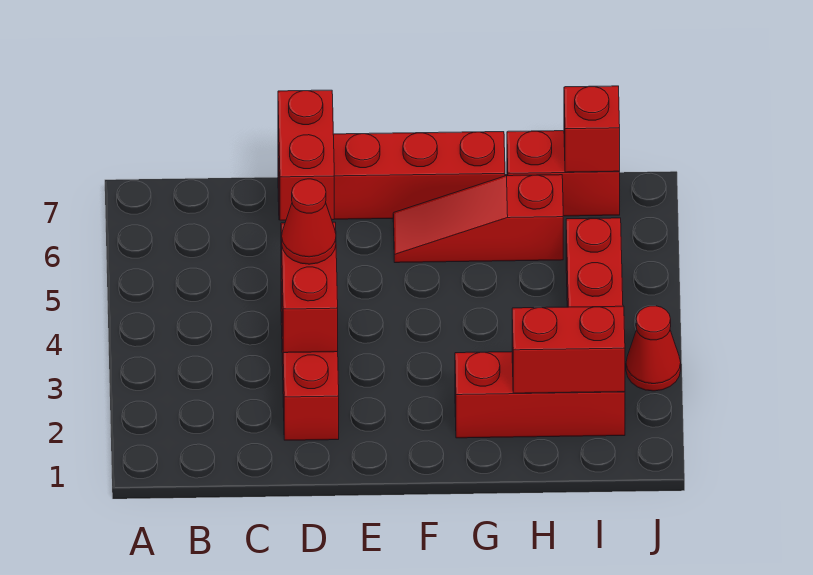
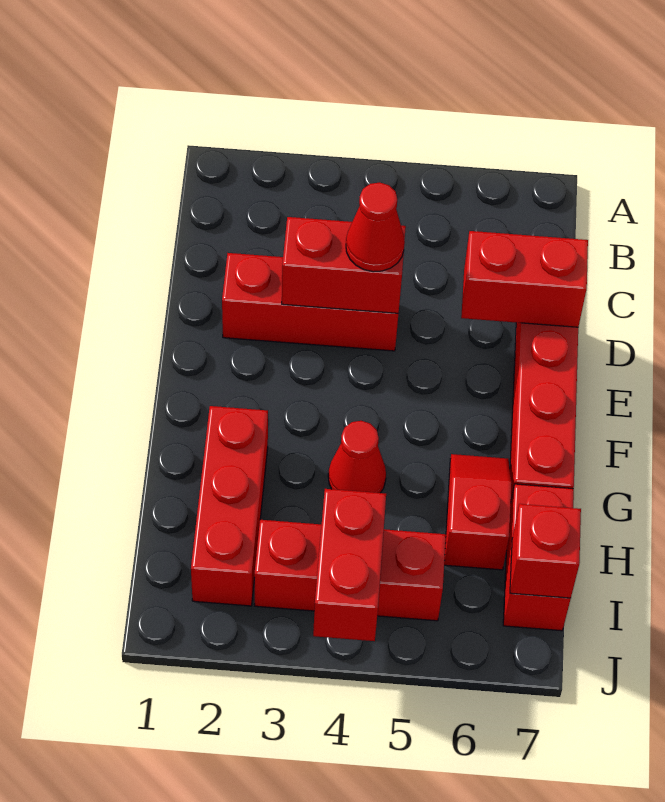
red slope F6:H6 level 1 top H -> red slope G6:H6 level 1 top H
red brick H2:I2 level 2 -> red brick I4:J4 level 2
red cone J3 level 1 -> red cone G4 level 1

